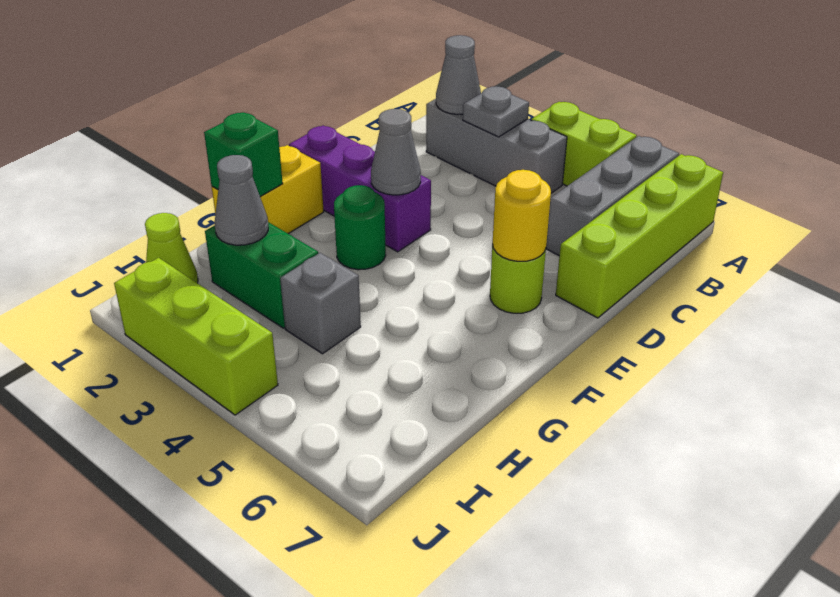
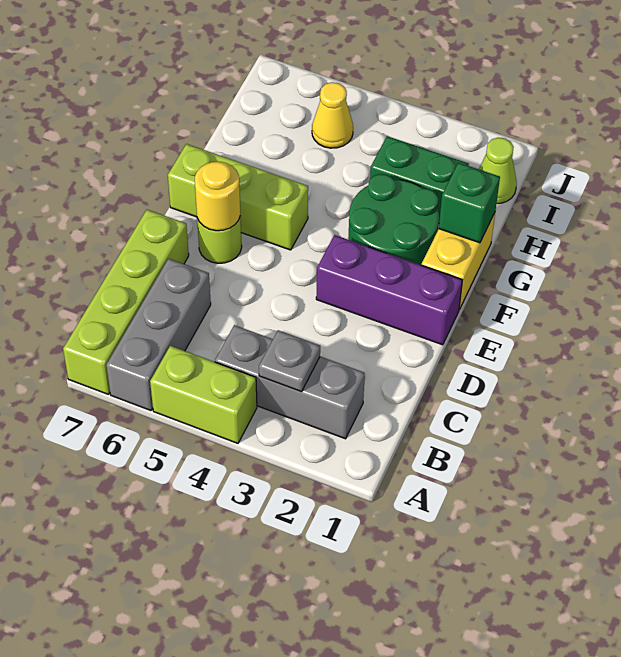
grey cone B2 level 2 -> none
grey cone E3 level 2 -> none
green round brick F3 level 1 -> green round brick F2:G3 level 1
grey cone H2 level 2 -> none
grey brick H4 level 1 -> none
none -> yellow cone I5 level 1
lime brick J2:J4 level 1 -> lime brick F5:F7 level 1

